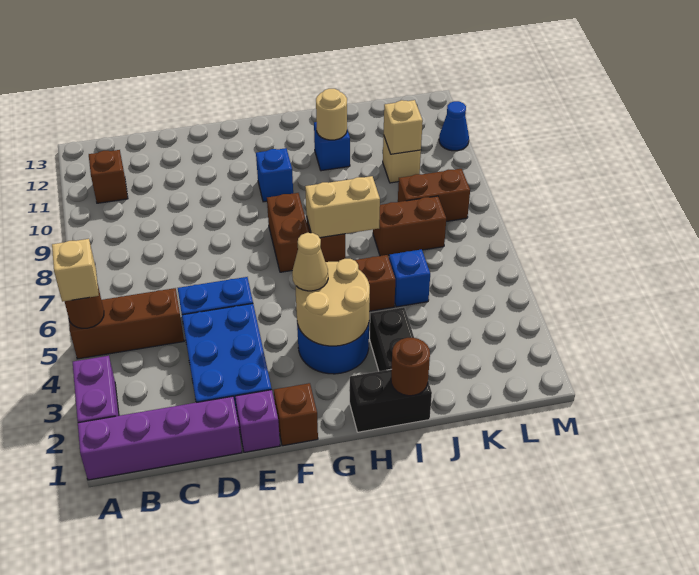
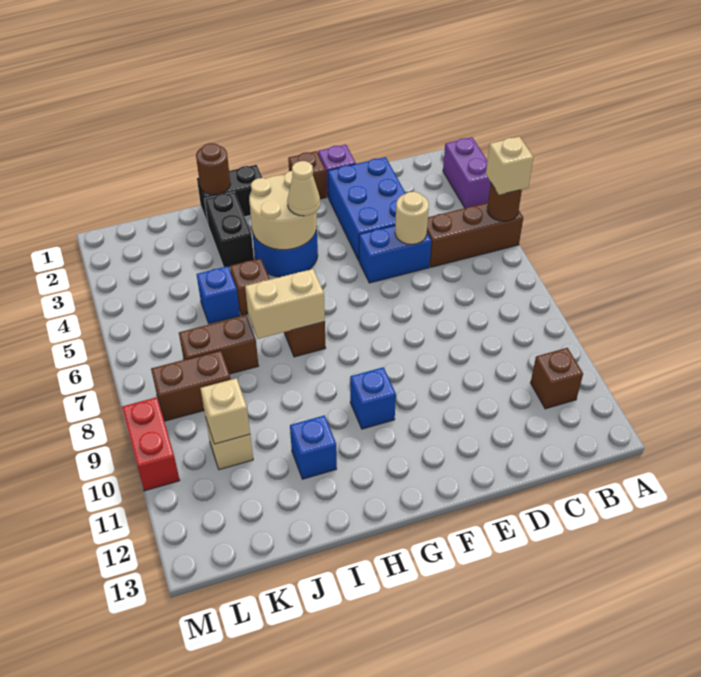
purple brick A1:D1 level 1 -> none
brown brick G7:G8 level 1 -> none
tan round brick I11 level 2 -> tan round brick D5 level 2
none -> red brick M9:M10 level 1
blue cone M11 level 1 -> none

